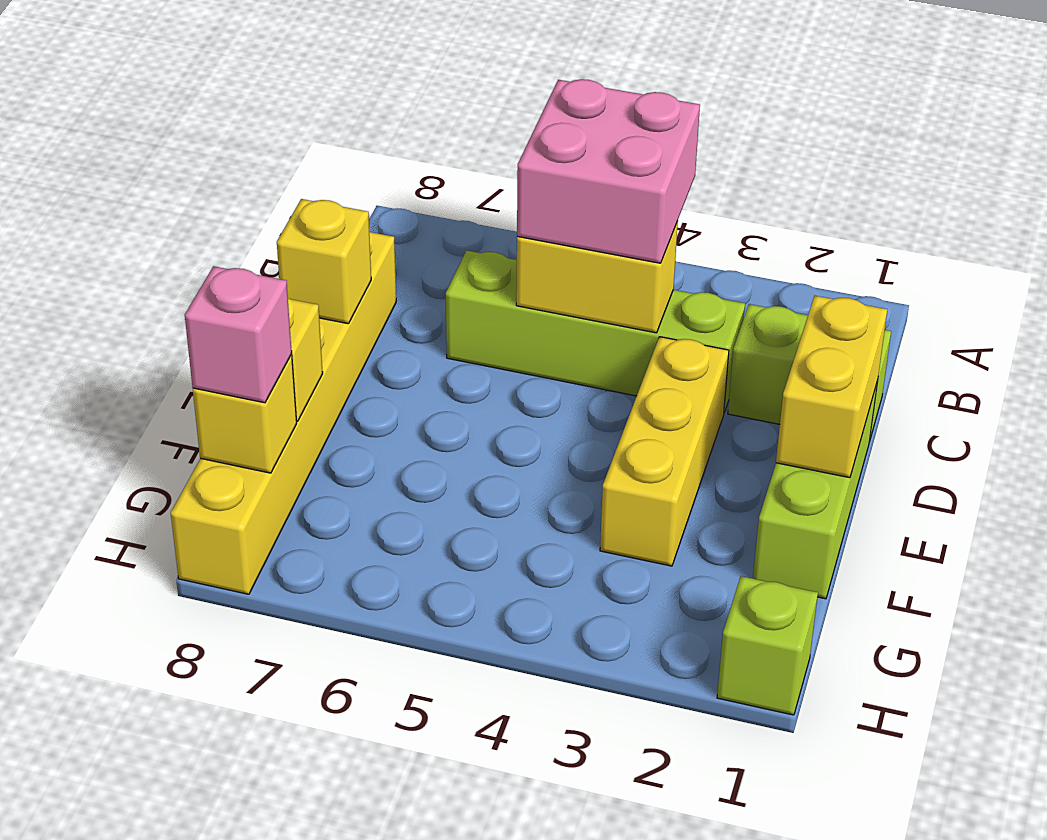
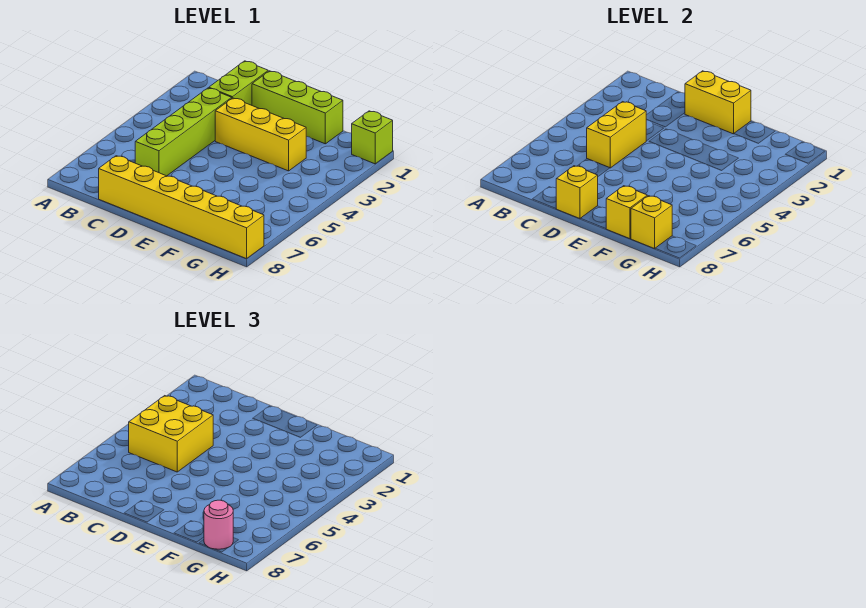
pink brick B4:C5 level 3 -> yellow brick B4:C5 level 3
pink brick G8 level 3 -> pink round brick G8 level 3

